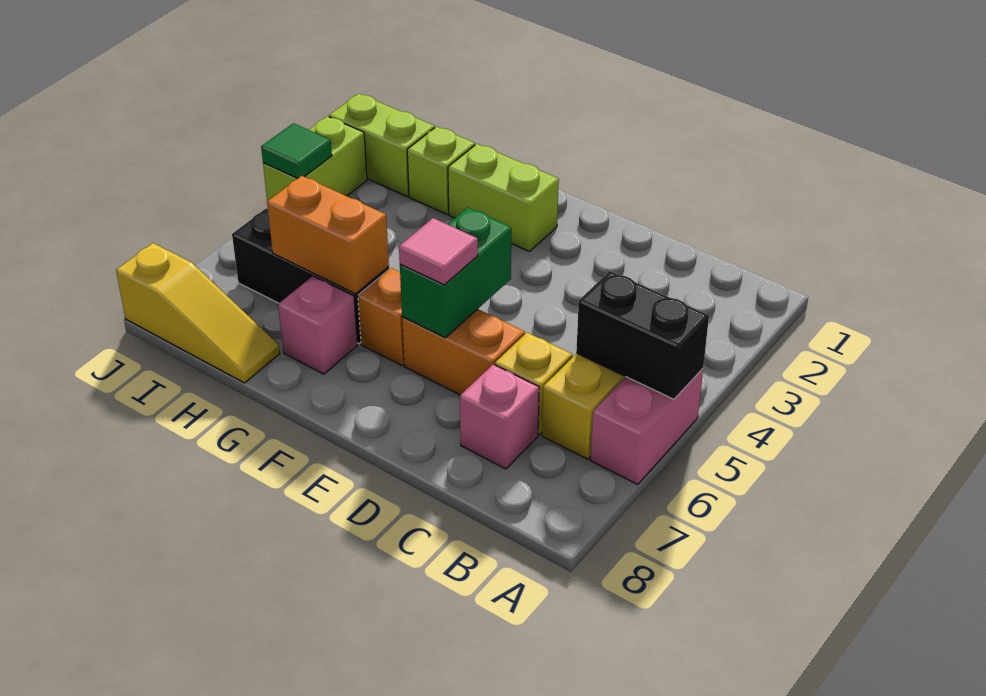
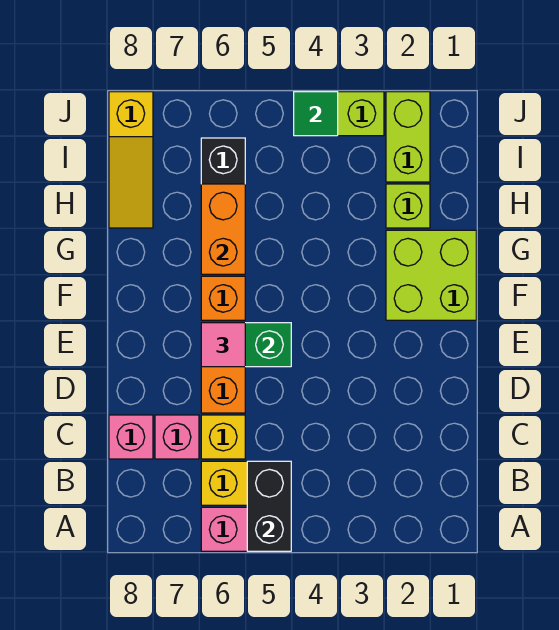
lime brick F2:G2 level 1 -> lime brick F1:G2 level 1
pink brick G7 level 1 -> pink brick C8 level 1

